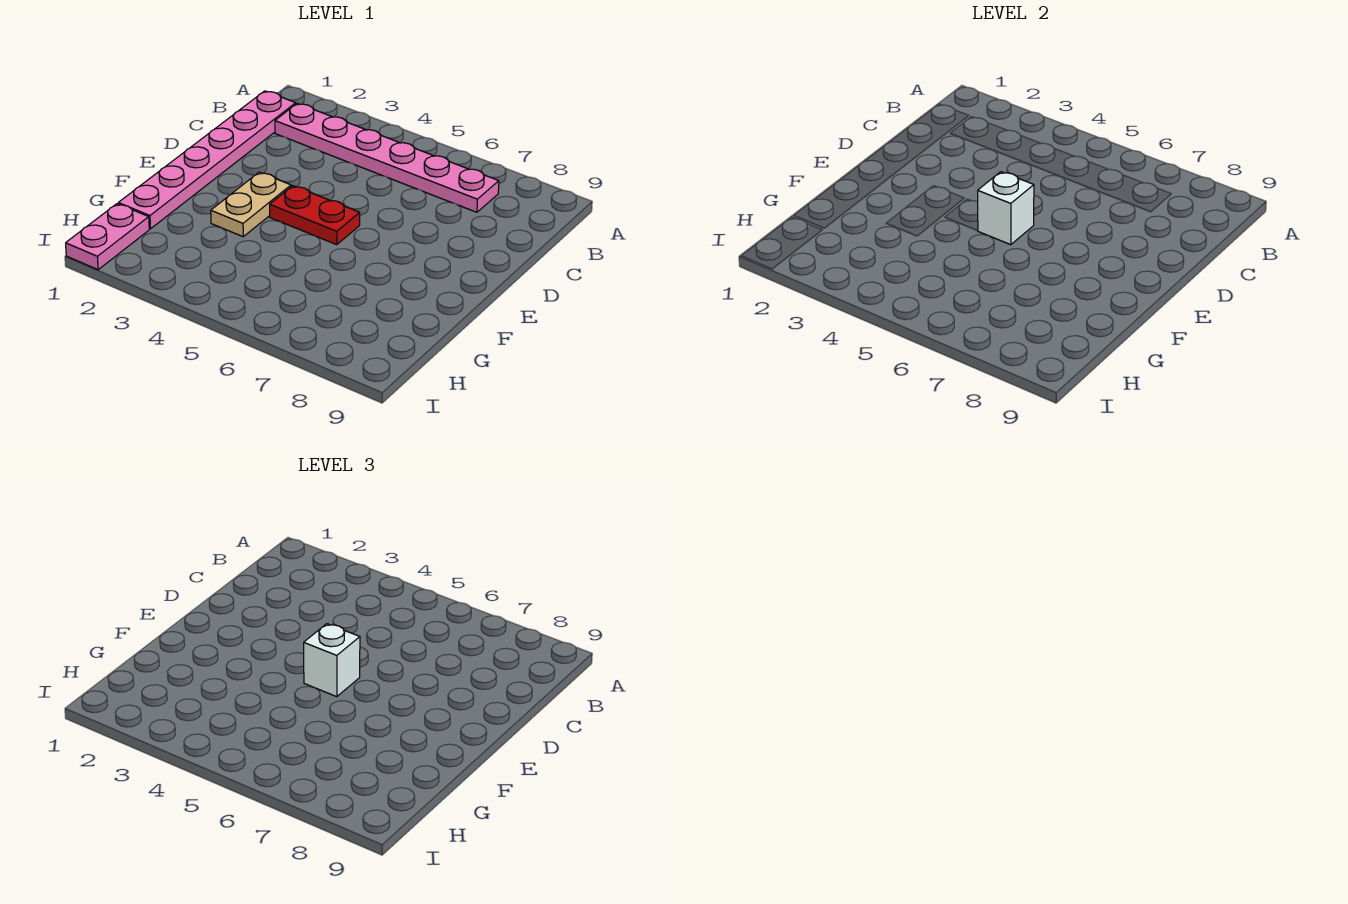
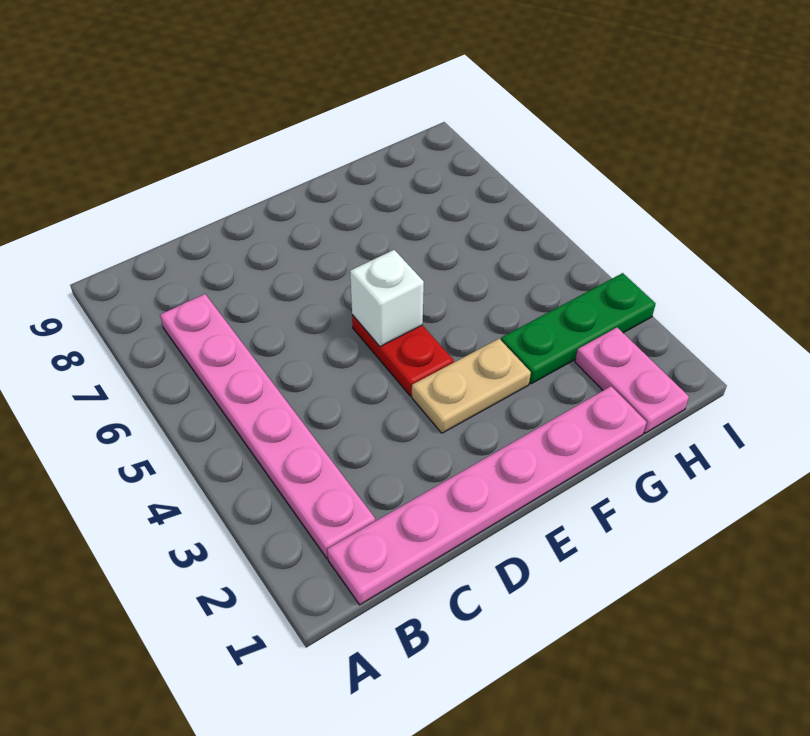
white brick E5 level 3 -> none
none -> green plate G3:I3 level 1
pink plate H1:I1 level 1 -> pink plate H1:H2 level 1

